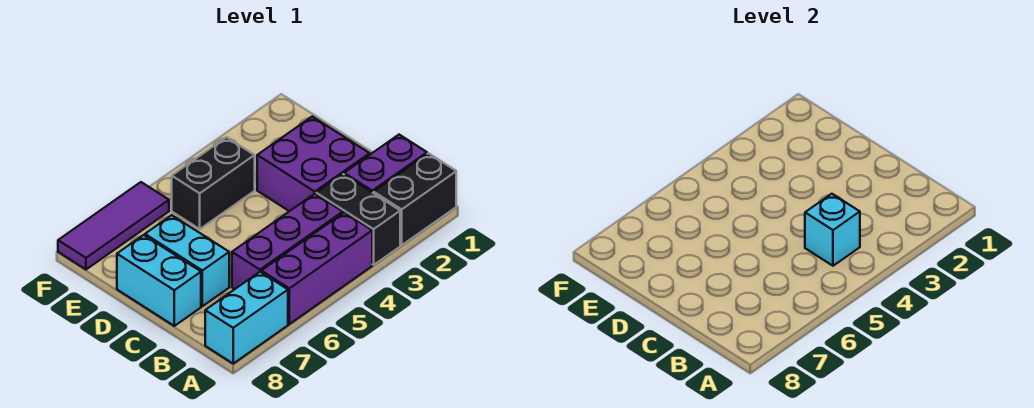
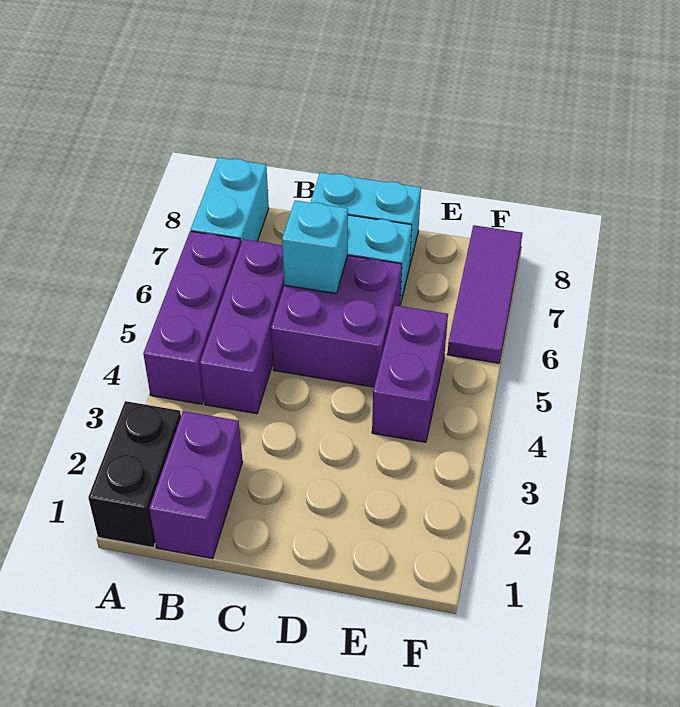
black brick A3:B3 level 1 -> none
cyan brick B4 level 2 -> cyan brick C6 level 2
purple brick C2:D3 level 1 -> purple brick C5:D6 level 1
black brick E4:E5 level 1 -> purple brick E4:E5 level 1

